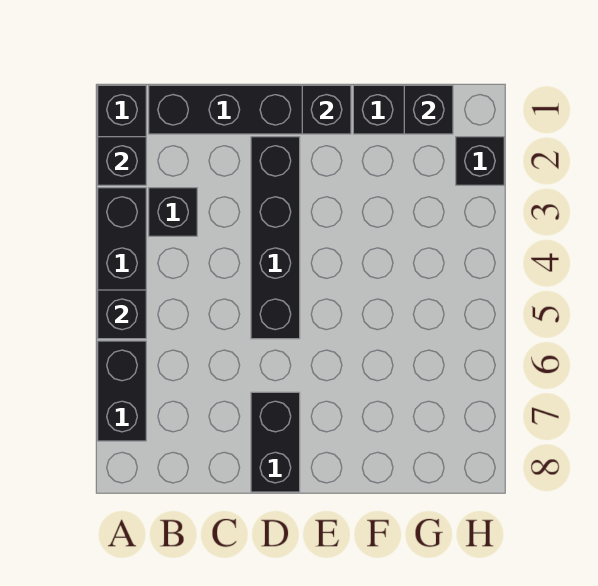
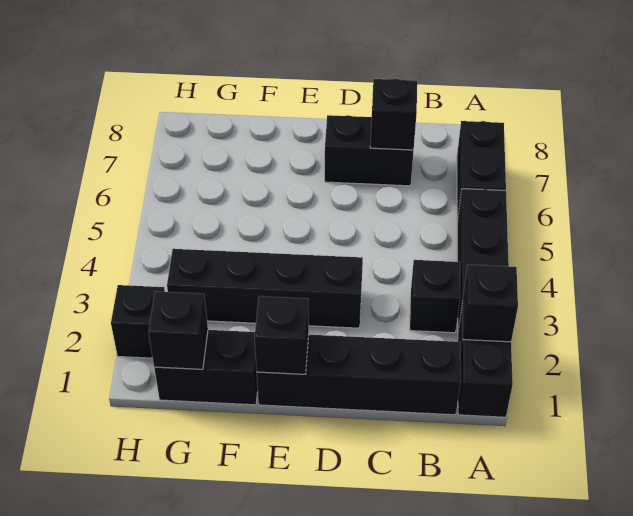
black brick A5 level 2 -> black brick C7 level 2
black brick D2:D5 level 1 -> black brick D3:G3 level 1
black brick D7:D8 level 1 -> black brick C7:D7 level 1

